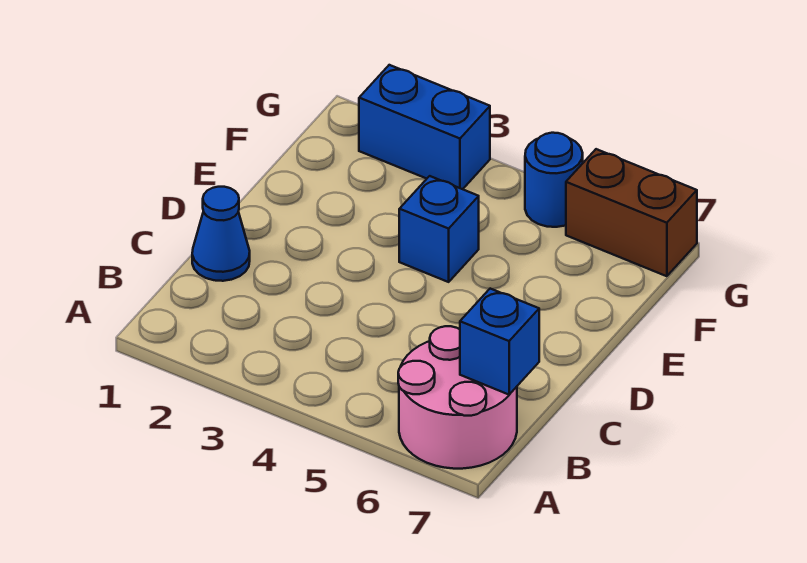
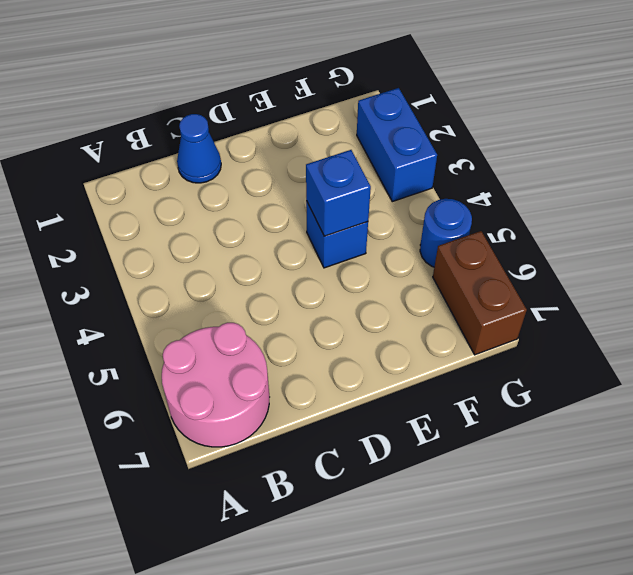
blue brick B7 level 2 -> blue brick E4 level 2

